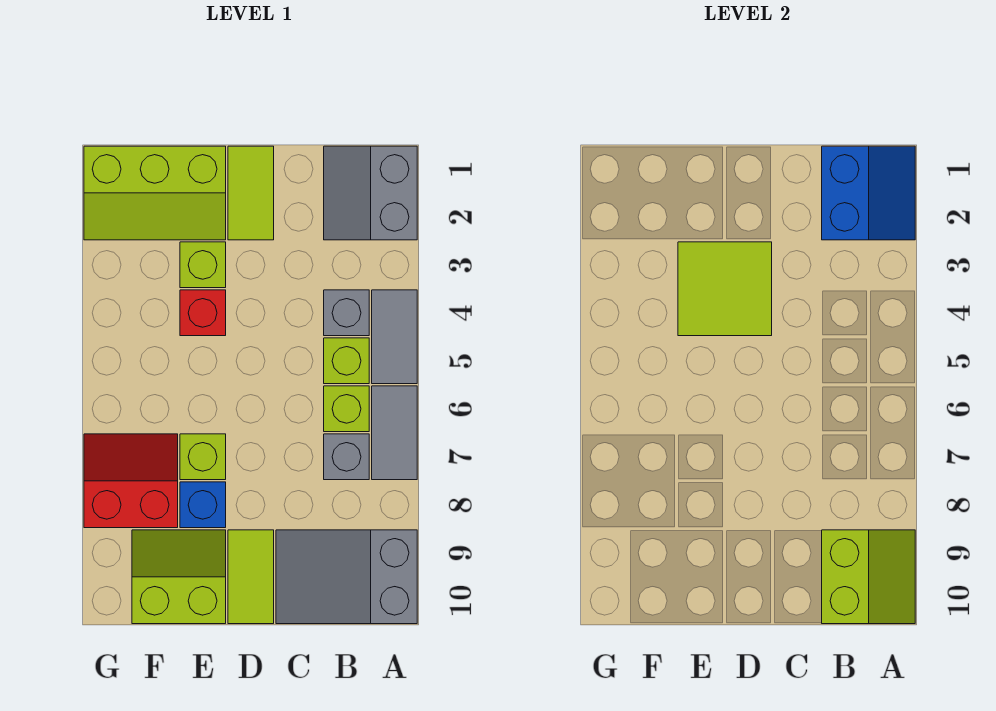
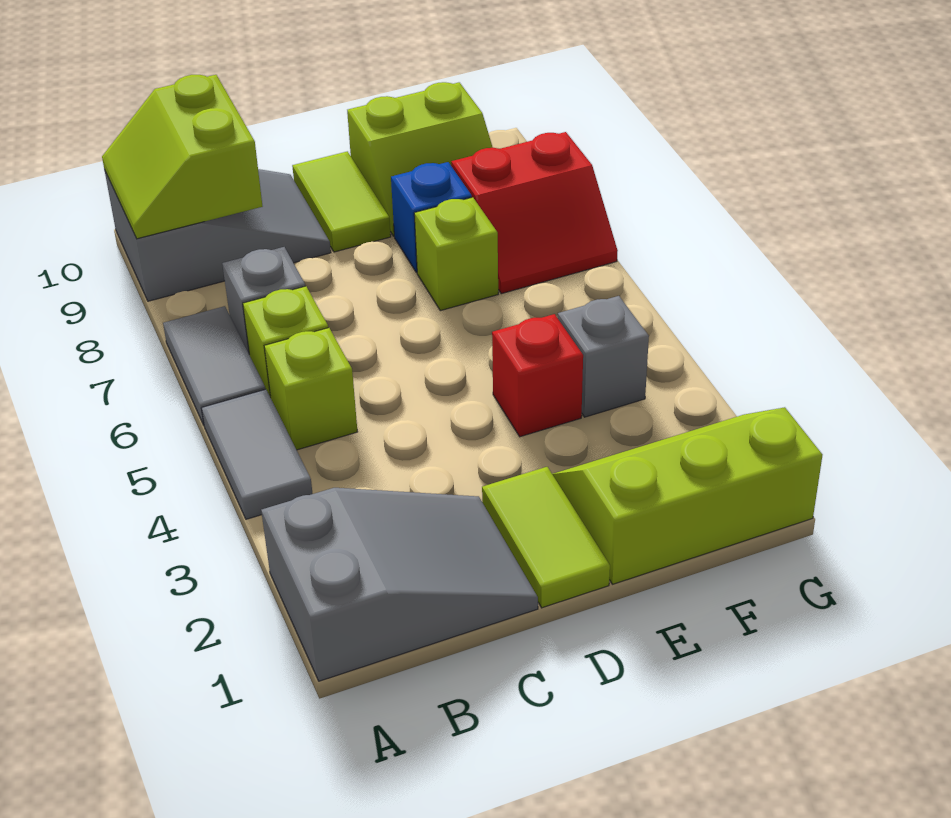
grey slope A1:B2 level 1 top A -> grey slope A1:C2 level 1 top A
blue slope A1:B2 level 2 top B -> none
grey brick B4 level 1 -> grey brick F4 level 1
lime tile D3:E4 level 2 -> none
lime brick E3 level 1 -> none

